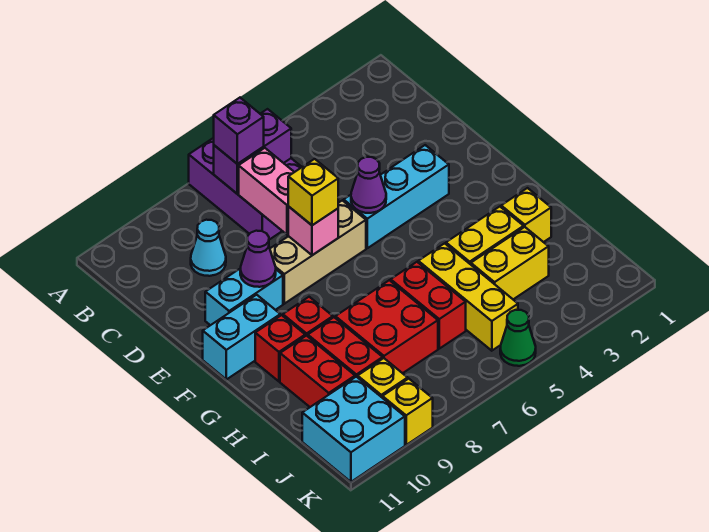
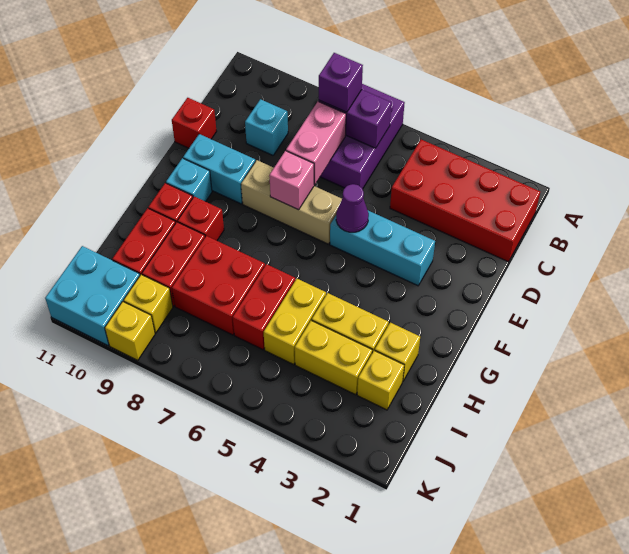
none -> red brick B1:C4 level 1
cyan cone C9 level 1 -> cyan brick C9 level 1
none -> red brick D11 level 1
yellow brick E7 level 3 -> yellow brick I2 level 1
purple cone E9 level 2 -> none
cyan brick F10:F11 level 1 -> cyan brick F10 level 1
yellow brick H5:J5 level 1 -> yellow brick H5:I5 level 1
green cone K5 level 1 -> none

